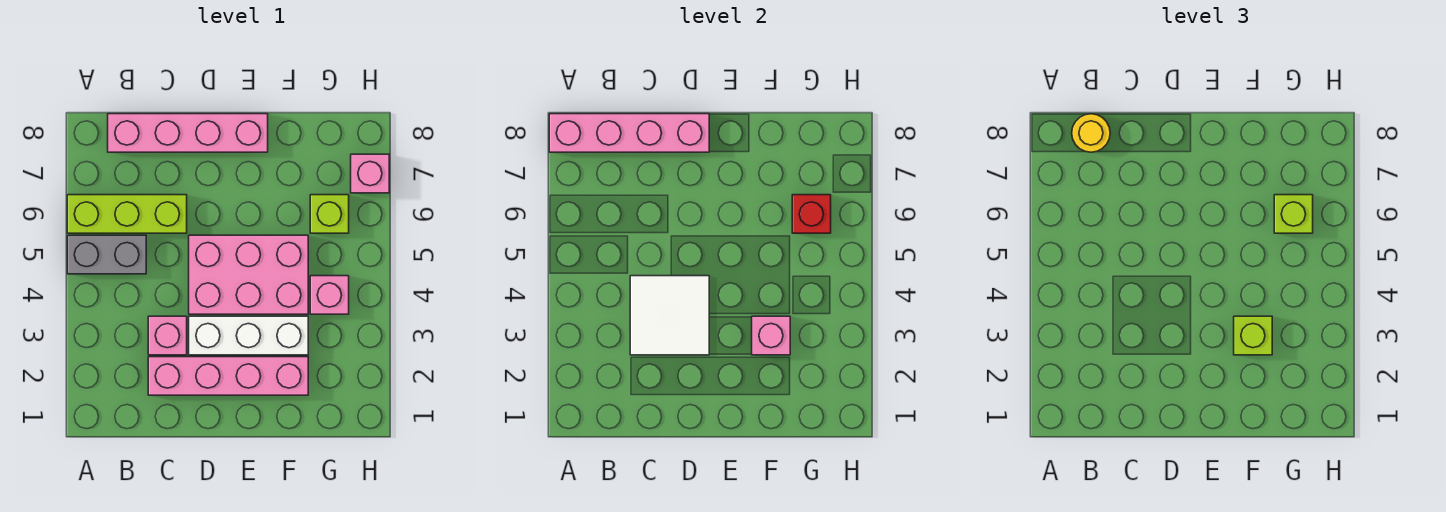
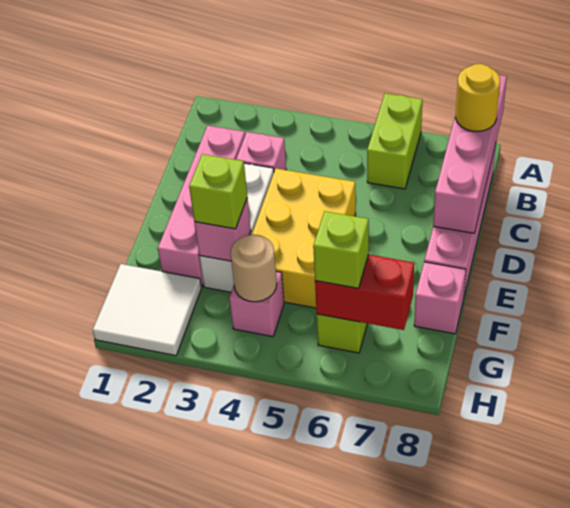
grey brick A5:B5 level 1 -> none
lime brick A6:C6 level 1 -> lime brick A6:B6 level 1
white tile C3:D4 level 2 -> white tile G1:H2 level 1
pink brick D4:F5 level 1 -> yellow brick D4:F5 level 1
none -> tan round brick G4 level 2
red brick G6 level 2 -> red brick G6:G7 level 2
pink brick H7 level 1 -> pink brick F8 level 1

